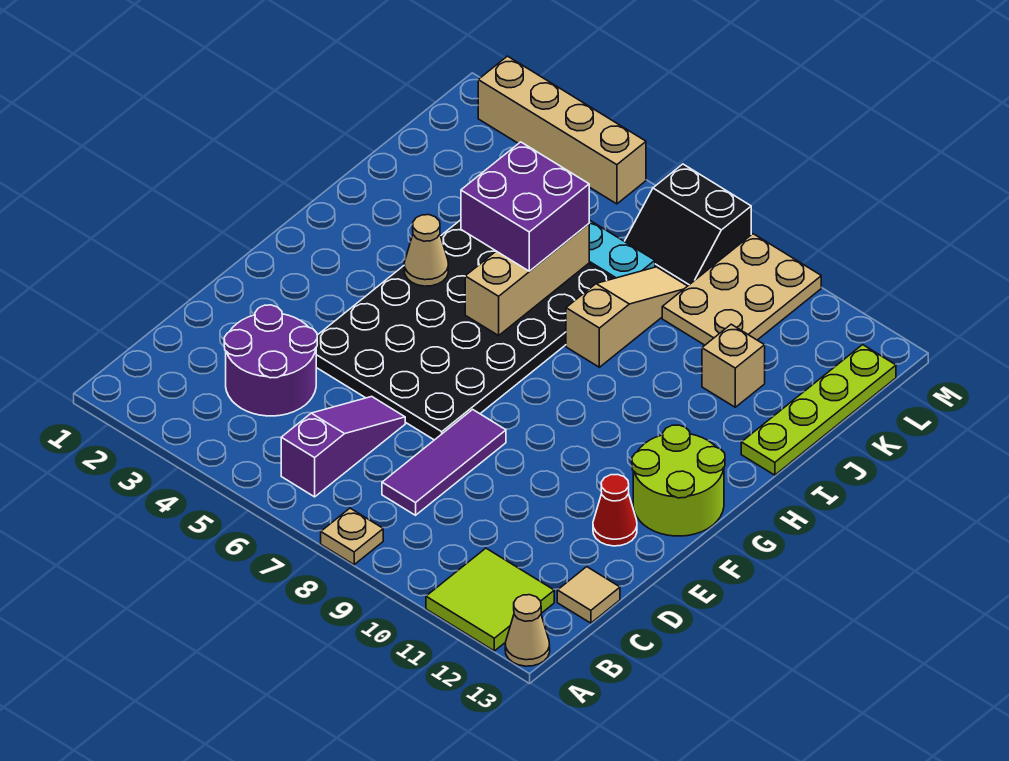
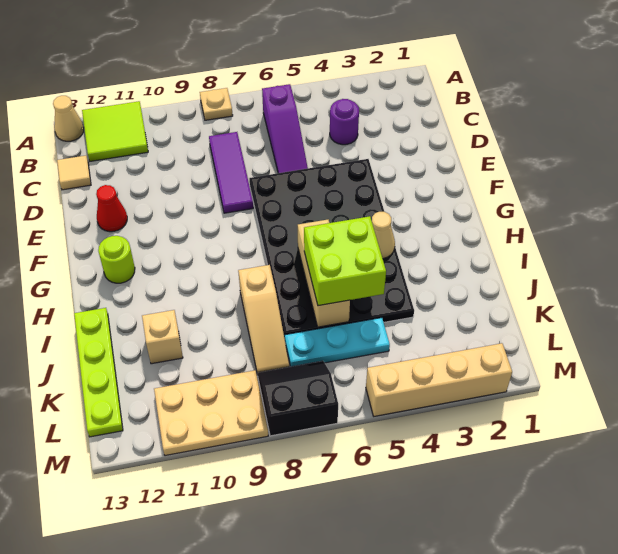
purple round brick C3:D4 level 1 -> purple round brick C4 level 1
lime round brick F12:G13 level 1 -> lime round brick G12 level 1
purple brick I5:J6 level 3 -> lime brick I5:J6 level 3
tan plate K9:M10 level 1 -> tan plate L9:M11 level 1

